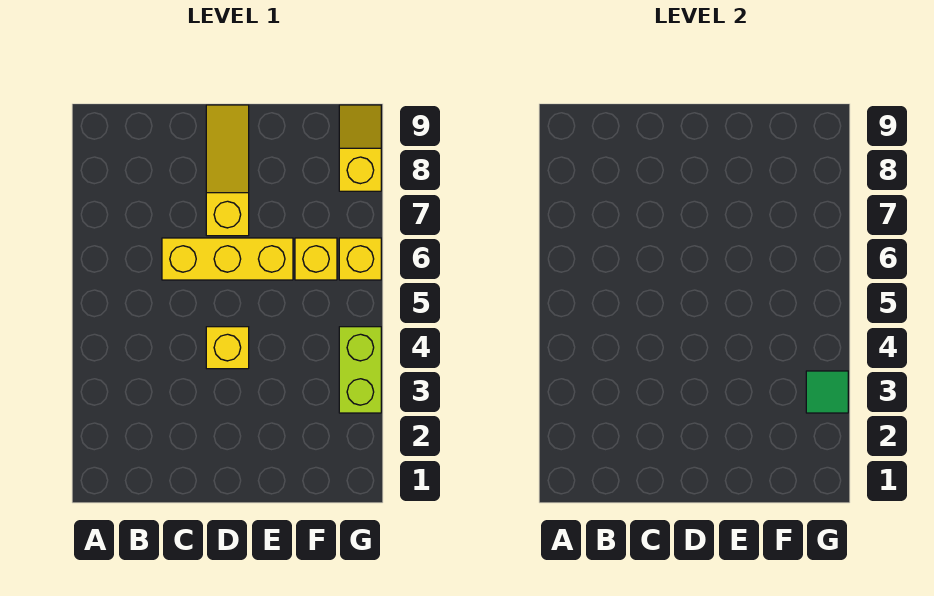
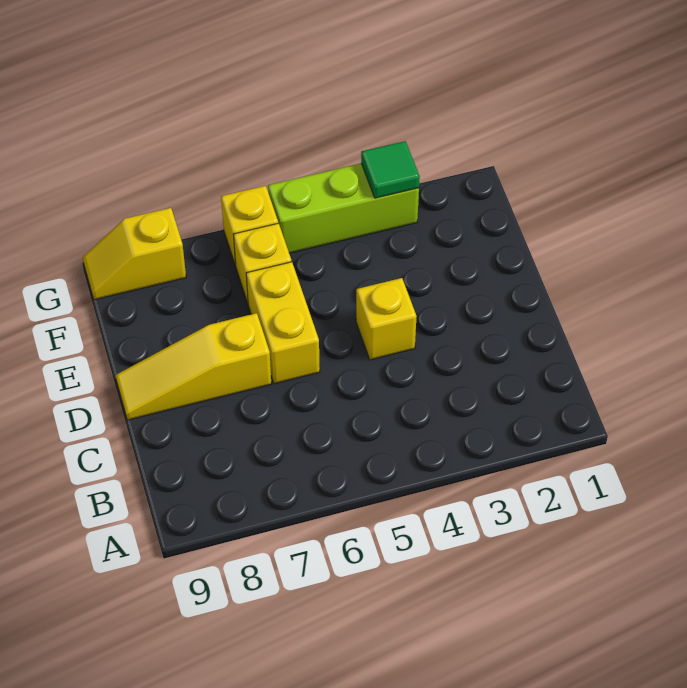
yellow brick C6:E6 level 1 -> yellow brick D6:E6 level 1
lime brick G3:G4 level 1 -> lime brick G3:G5 level 1

